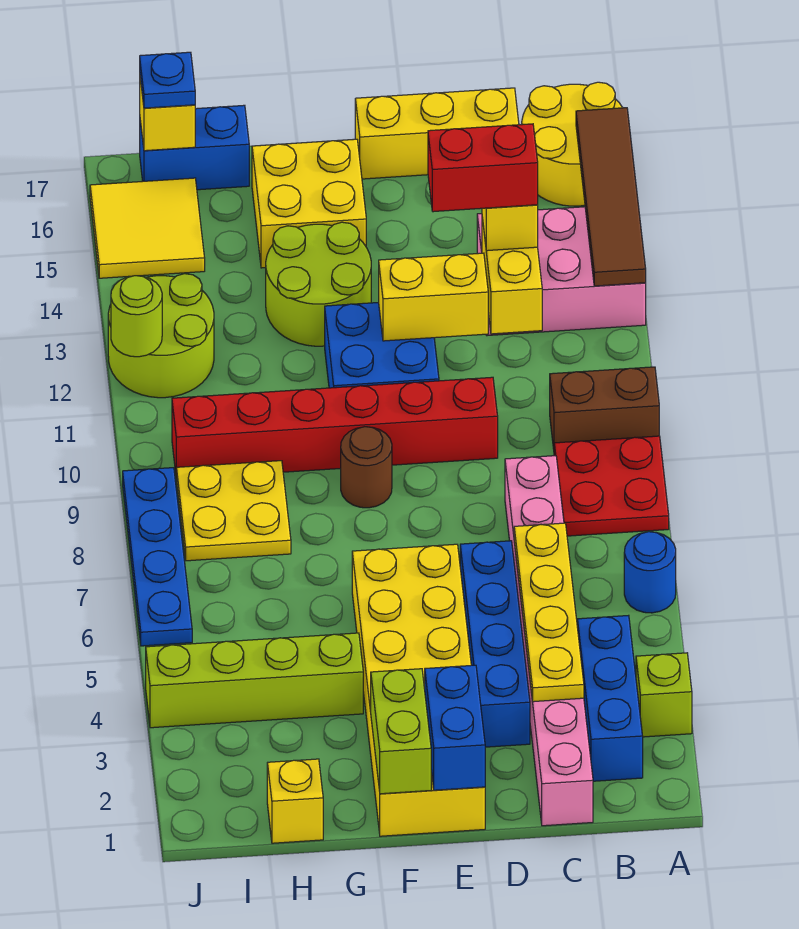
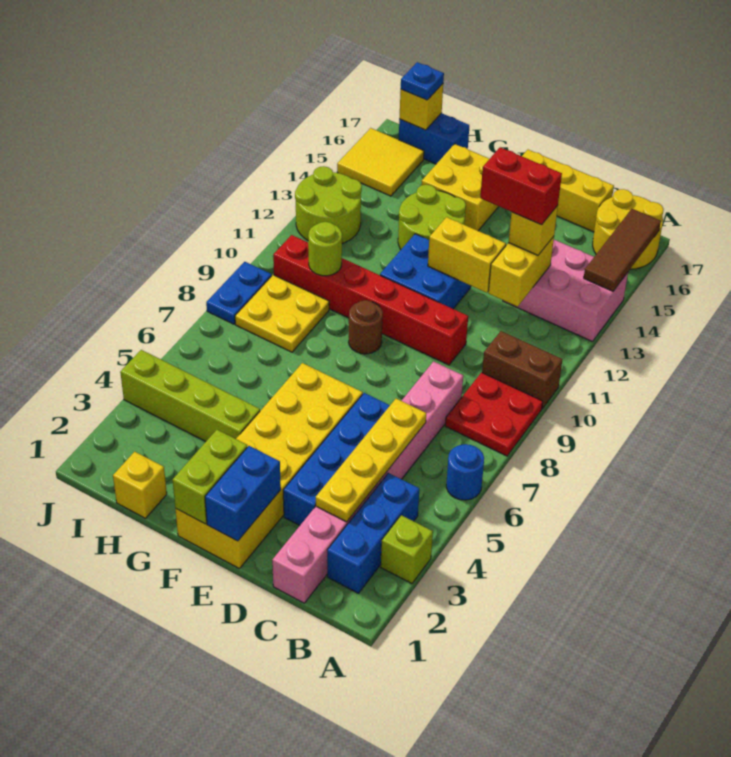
brown tile A13:A16 level 2 -> brown tile A14:A16 level 2
blue plate J6:J9 level 1 -> blue plate J8:J9 level 1
lime round brick J12 level 2 -> lime round brick H10 level 2

